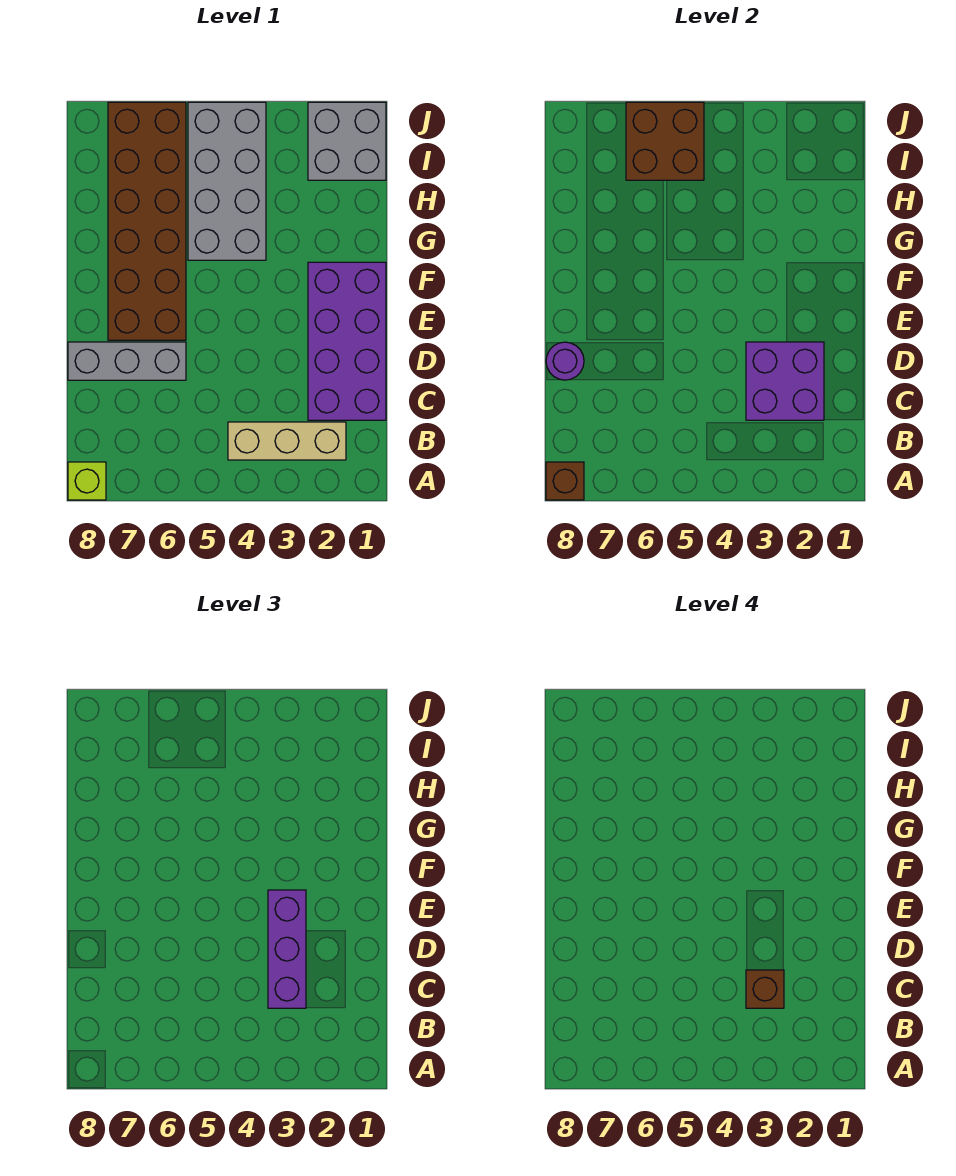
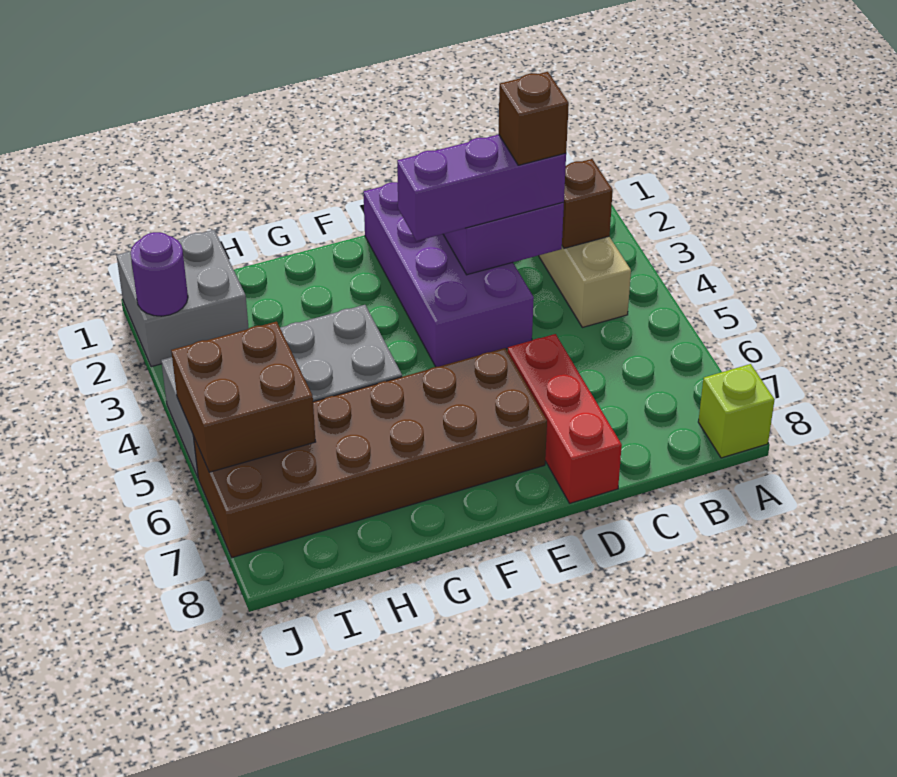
brown brick A8 level 2 -> brown brick B3 level 2
purple brick C1:F2 level 1 -> purple brick D1:E4 level 1
grey brick D6:D8 level 1 -> red brick D6:D8 level 1
purple round brick D8 level 2 -> purple round brick J2 level 2

